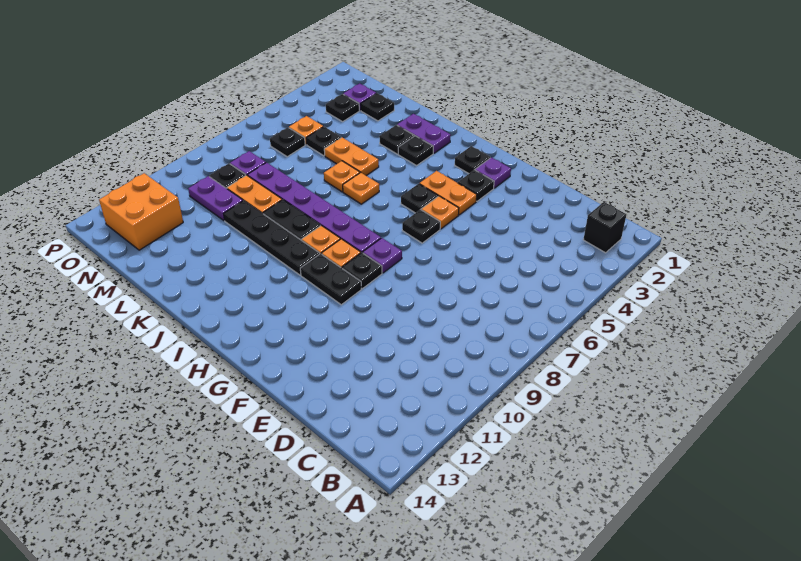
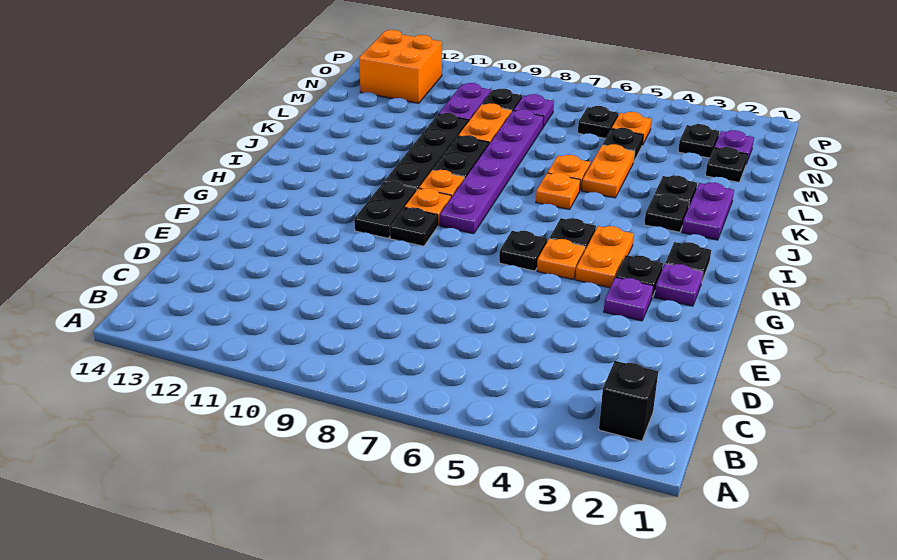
purple plate G8 level 1 -> purple plate F3 level 1

